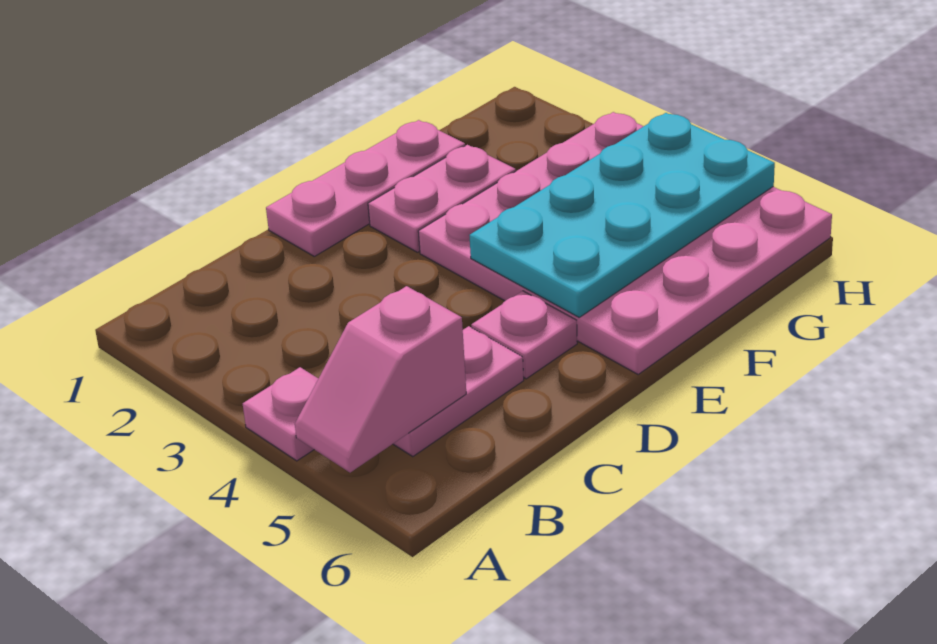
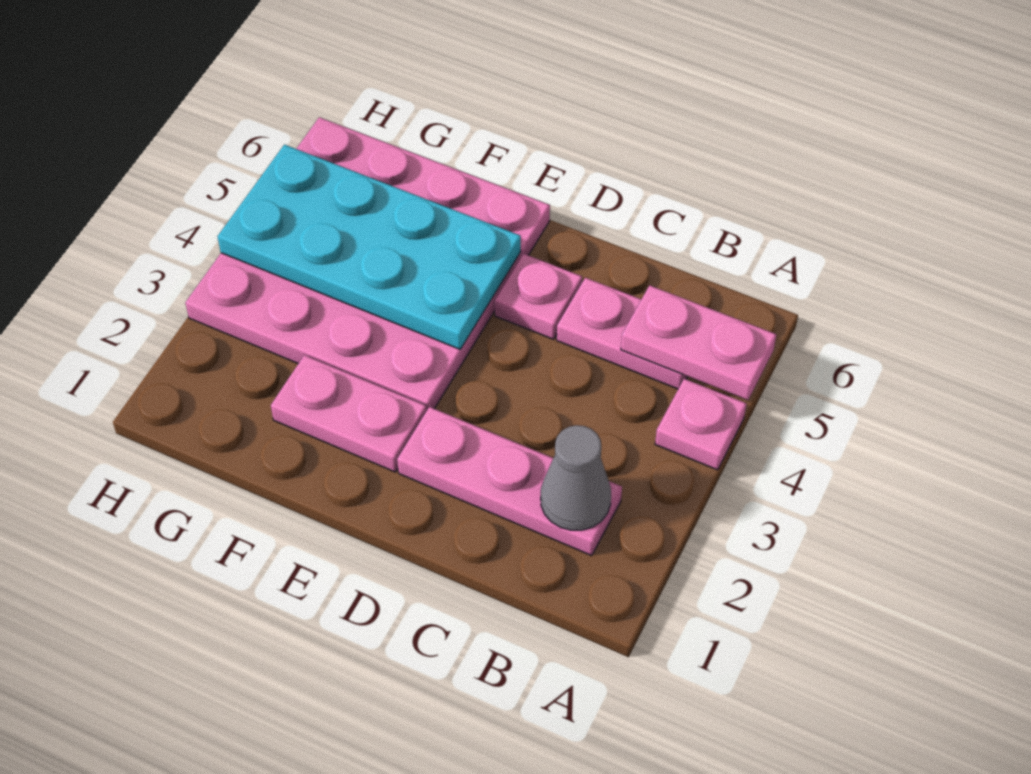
pink slope A5:B5 level 2 top B -> pink plate A5:B5 level 2
none -> grey cone B2 level 2
pink plate D1:F1 level 1 -> pink plate B2:D2 level 1

